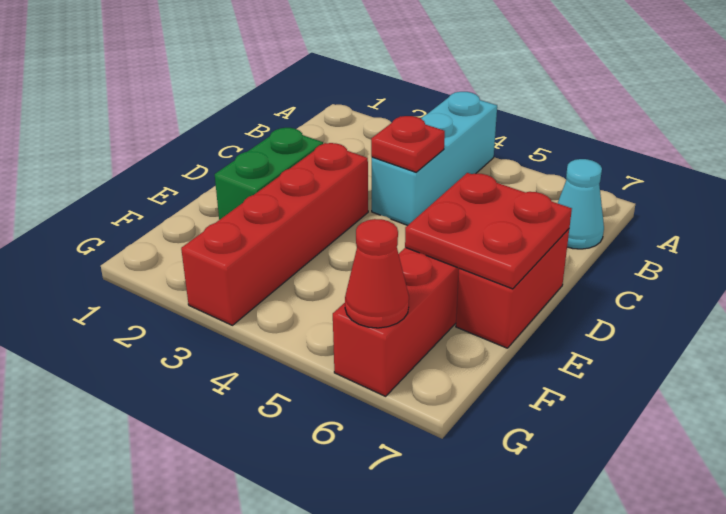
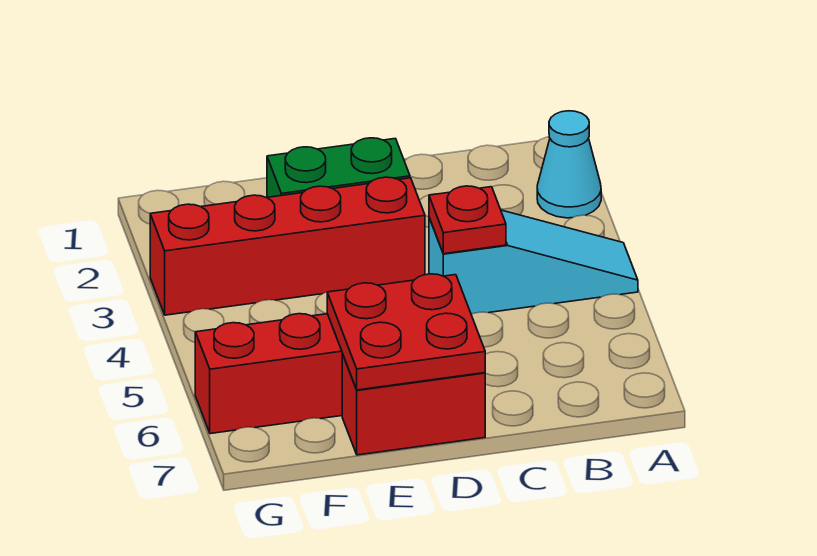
cyan brick A4:C4 level 1 -> cyan slope A4:C4 level 1 top C
cyan cone B7 level 1 -> cyan cone A2 level 1
red cone G6 level 2 -> none

